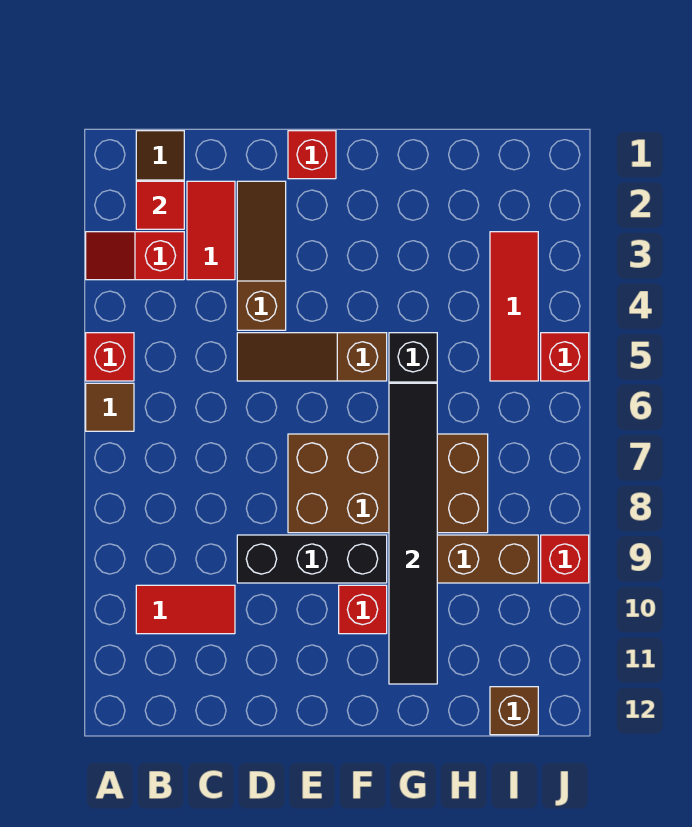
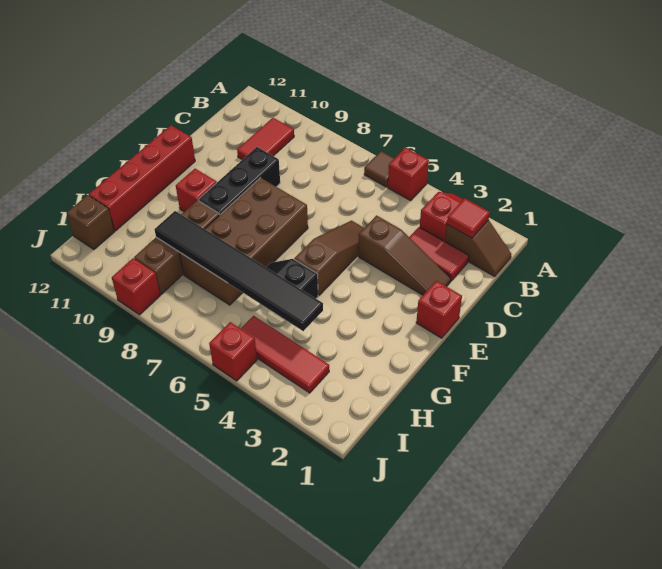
none -> red brick E12:H12 level 1
black tile G6:G11 level 2 -> black tile H4:H9 level 2

